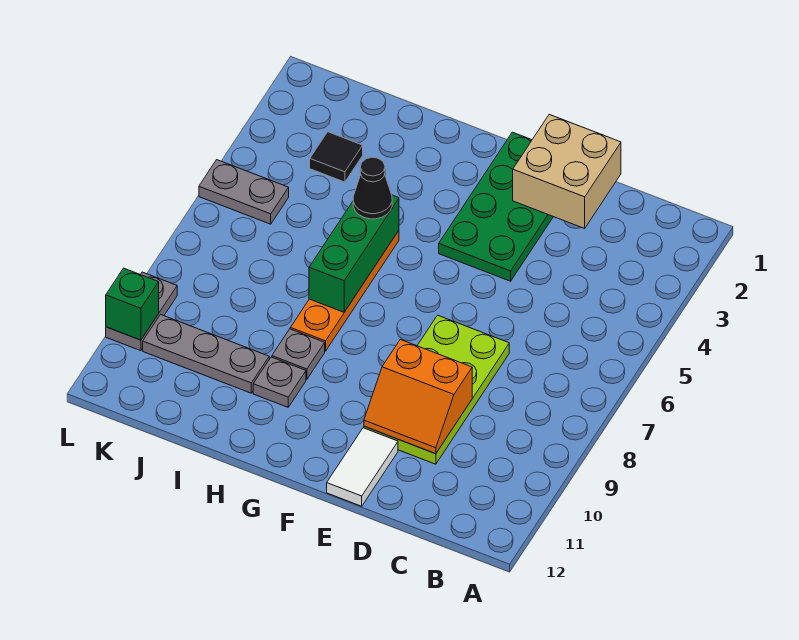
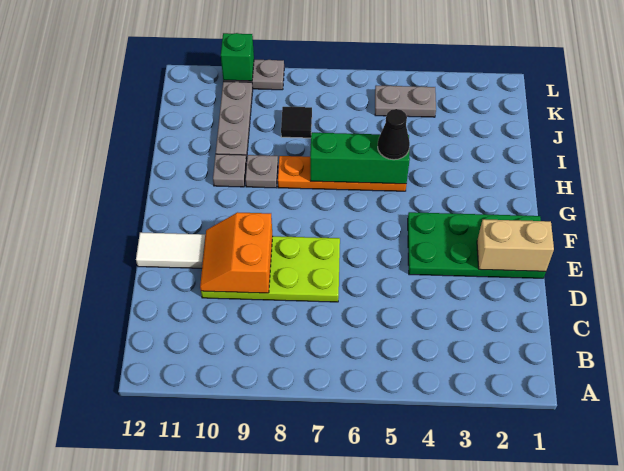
tan brick D1:E2 level 2 -> tan brick E1:E2 level 2
black tile J3 level 1 -> black tile J8 level 1
grey plate K5:L5 level 1 -> grey plate K4:K5 level 1

